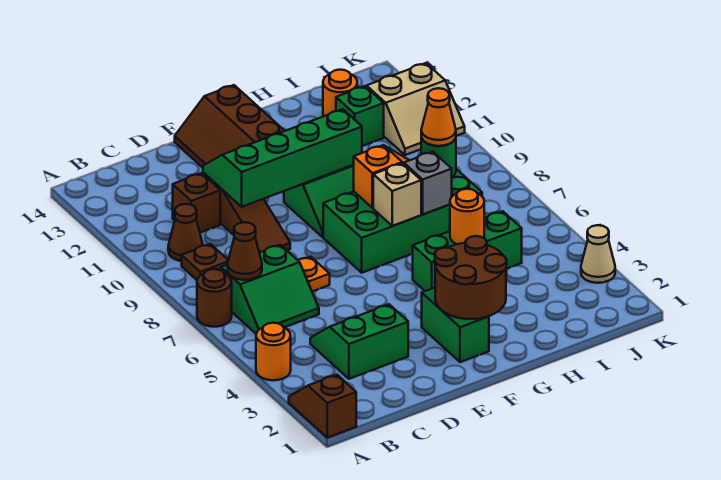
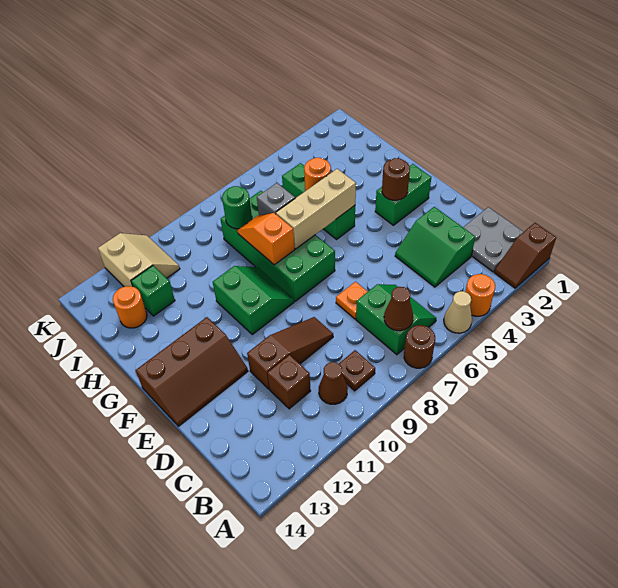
none -> grey plate B1:C2 level 1
green slope D10:G11 level 2 top 10 -> none
brown round brick F2:G3 level 2 -> brown round brick F3 level 2
tan brick G7 level 2 -> tan brick G5:G7 level 2
orange cone I8 level 3 -> none
tan cone K3 level 1 -> tan cone A5 level 1

